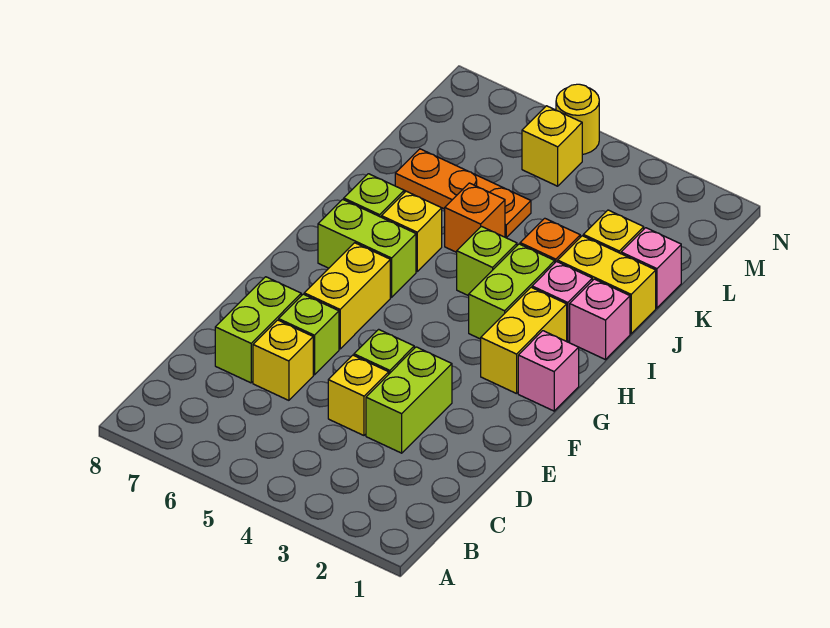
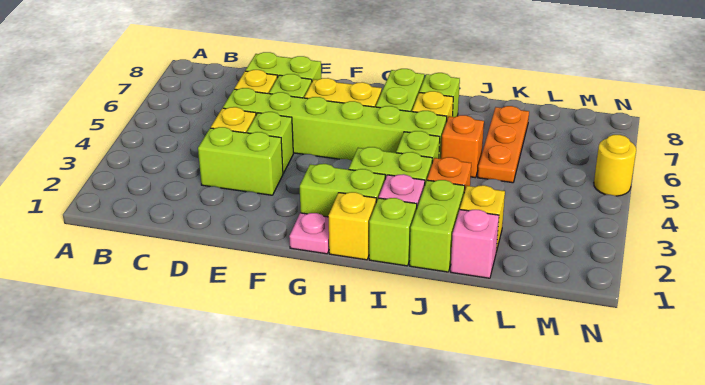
none -> lime brick D5:I5 level 1
pink brick G1 level 1 -> pink plate G1 level 1
yellow brick G2:H2 level 1 -> lime brick G2:H2 level 1
pink brick I1 level 1 -> lime brick I1 level 1
yellow brick J1:J2 level 1 -> lime brick J1:J2 level 1
yellow brick M5 level 1 -> yellow brick H1 level 1

